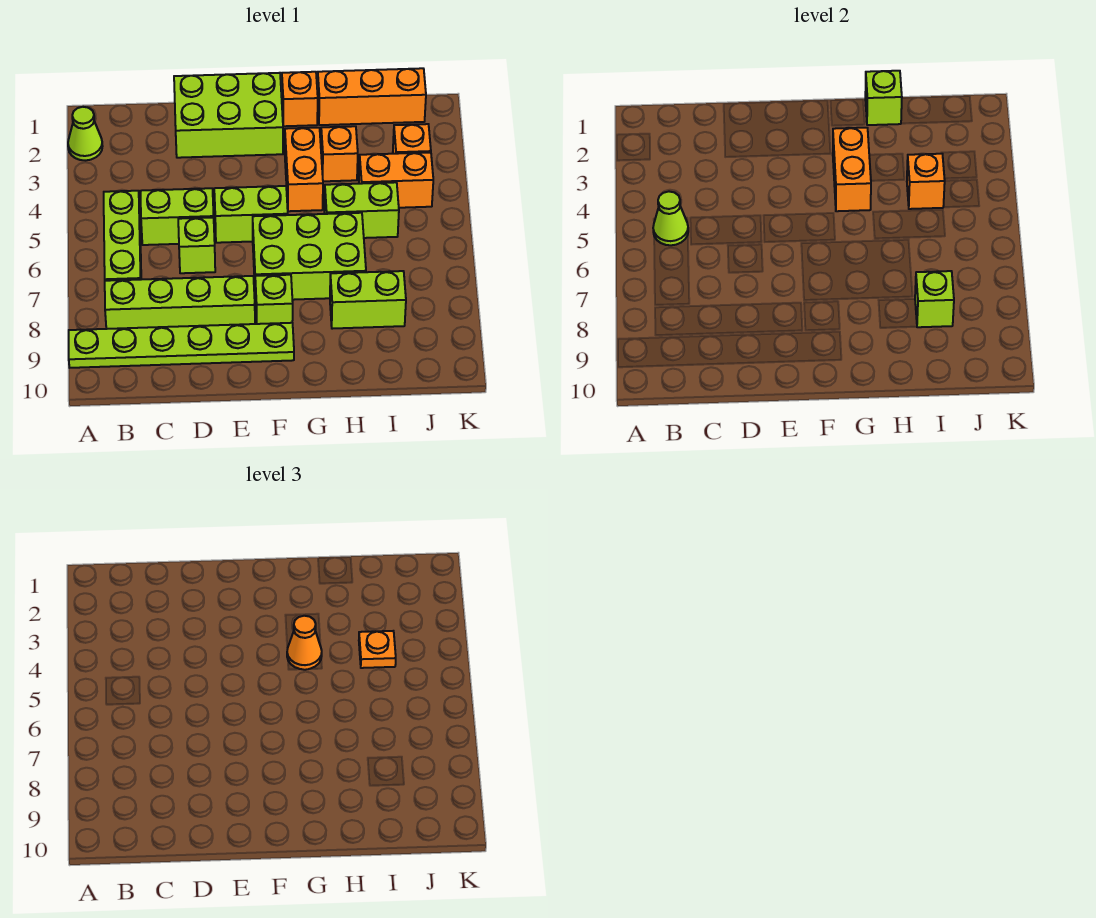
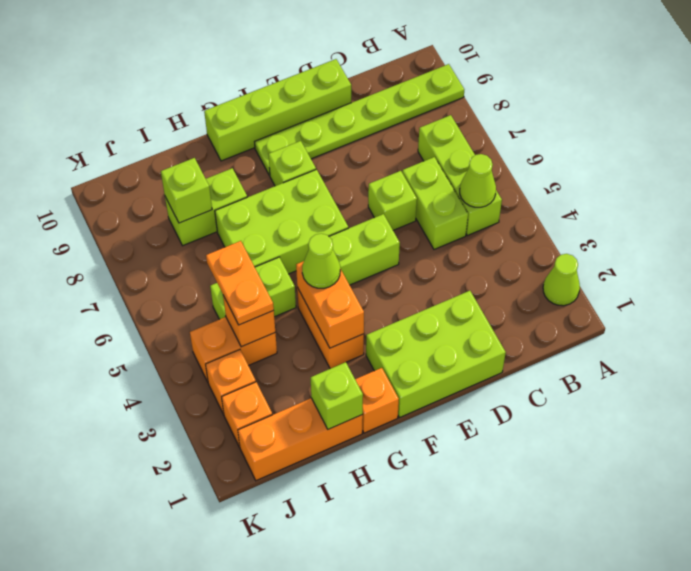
lime brick B8:E8 level 1 -> lime brick D10:G10 level 1
lime brick C5:D5 level 1 -> lime brick C5:C6 level 1
orange cone G4 level 3 -> lime cone G4 level 3
orange brick H3 level 1 -> orange brick J2 level 1
orange plate I4 level 3 -> orange plate I4:I5 level 3

